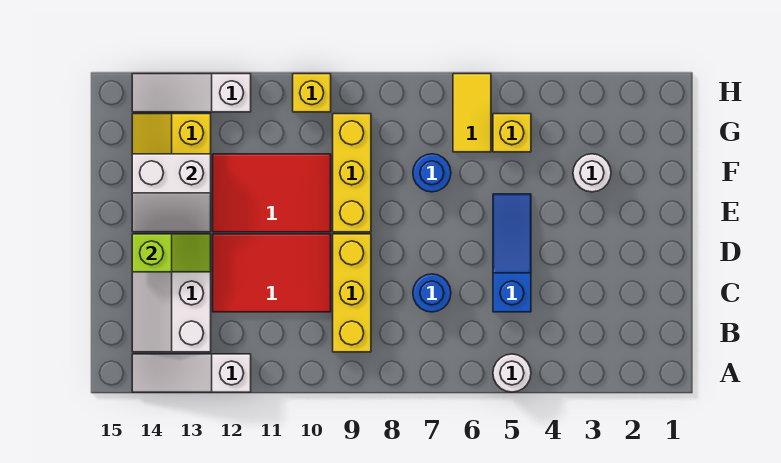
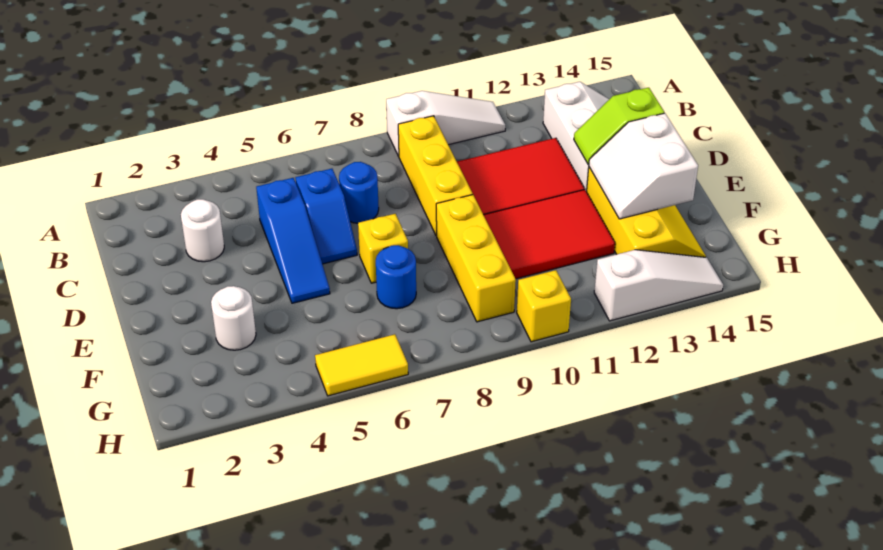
white round brick A5 level 1 -> white round brick C3 level 1
white slope A12:A14 level 1 top 12 -> white slope A9:A11 level 1 top 9
none -> blue slope C6:D6 level 1 top C
white slope E13:F14 level 2 top F -> white slope E13:F14 level 2 top 14
yellow brick G5 level 1 -> yellow brick E7 level 1
yellow tile G6:H6 level 1 -> yellow tile H5:H6 level 1

